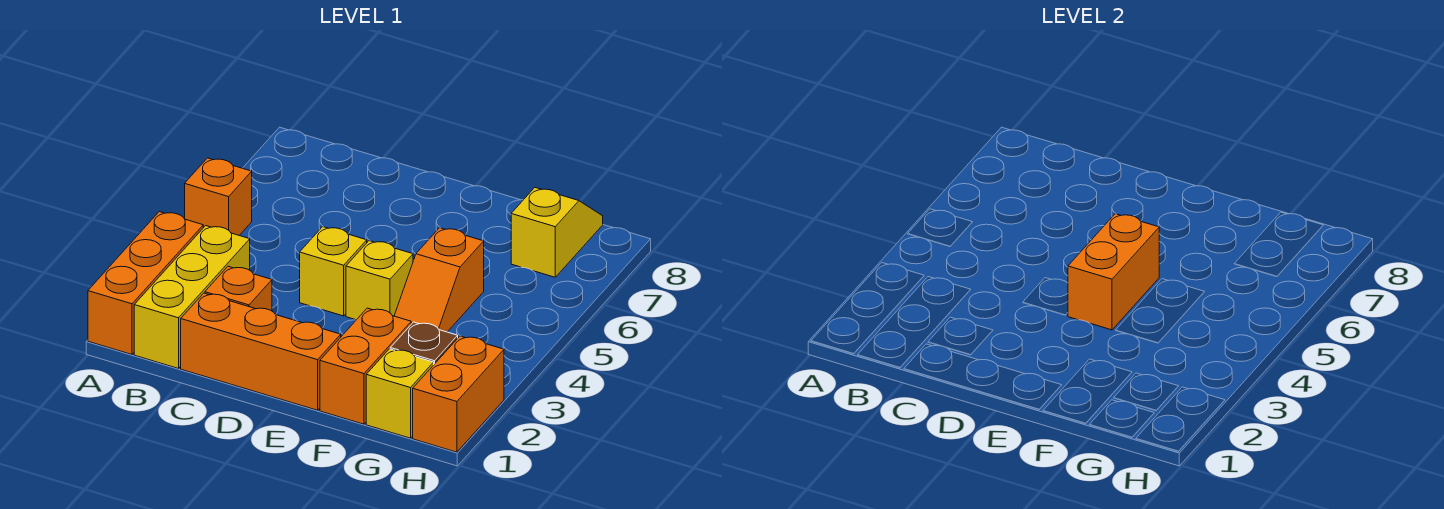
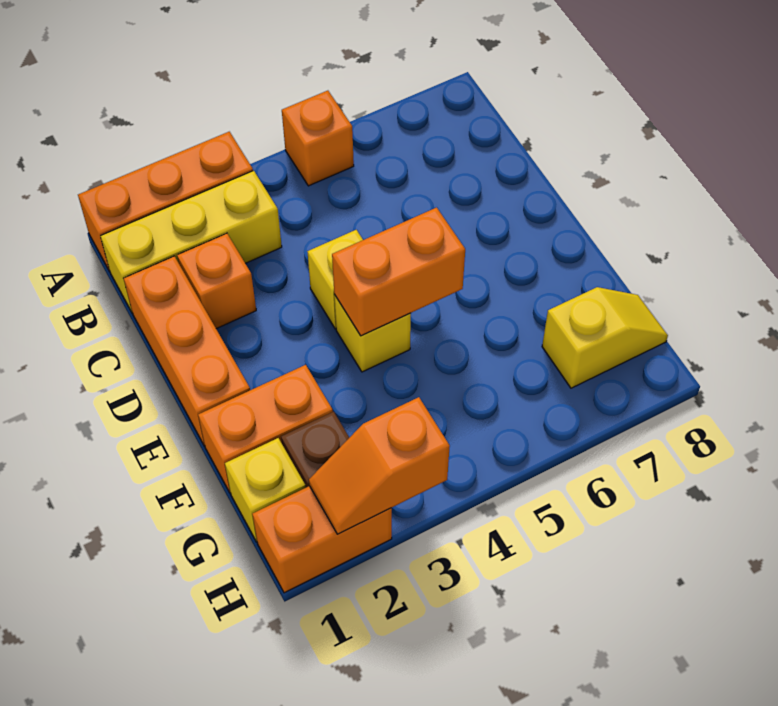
orange slope F4:F5 level 1 top 5 -> orange slope H2:H3 level 2 top 3

